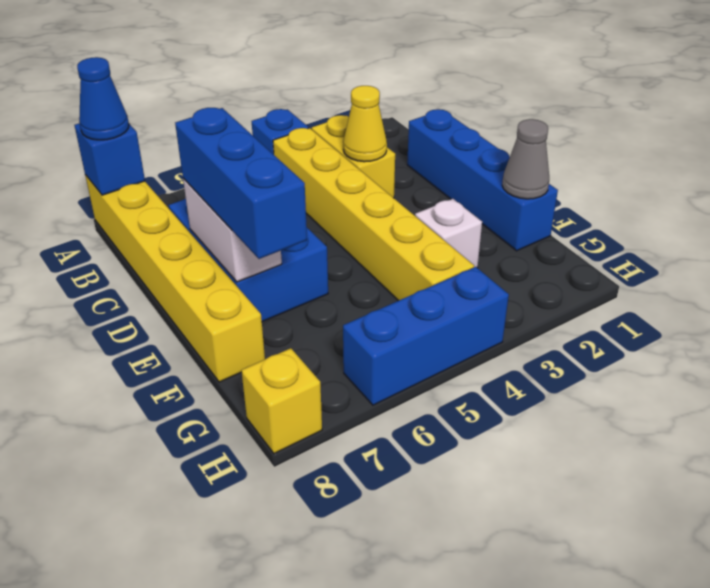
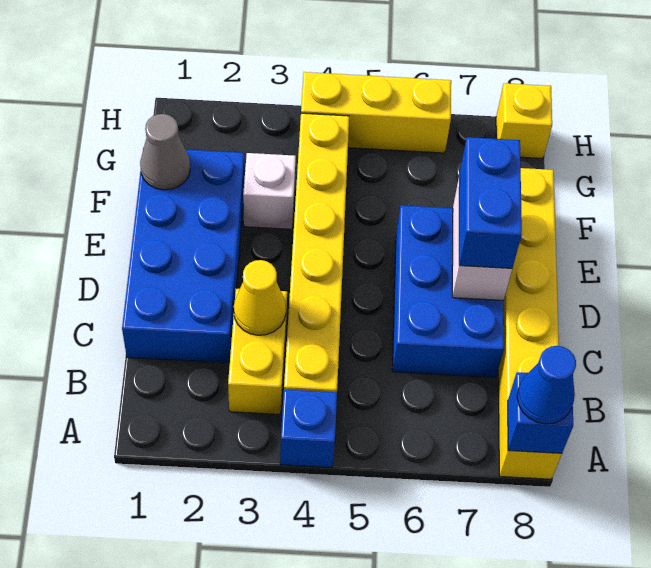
blue brick C1:F1 level 1 -> blue brick C1:F2 level 1
blue brick D7:F7 level 3 -> blue brick D7:E7 level 3
blue brick H4:H6 level 1 -> yellow brick H4:H6 level 1

